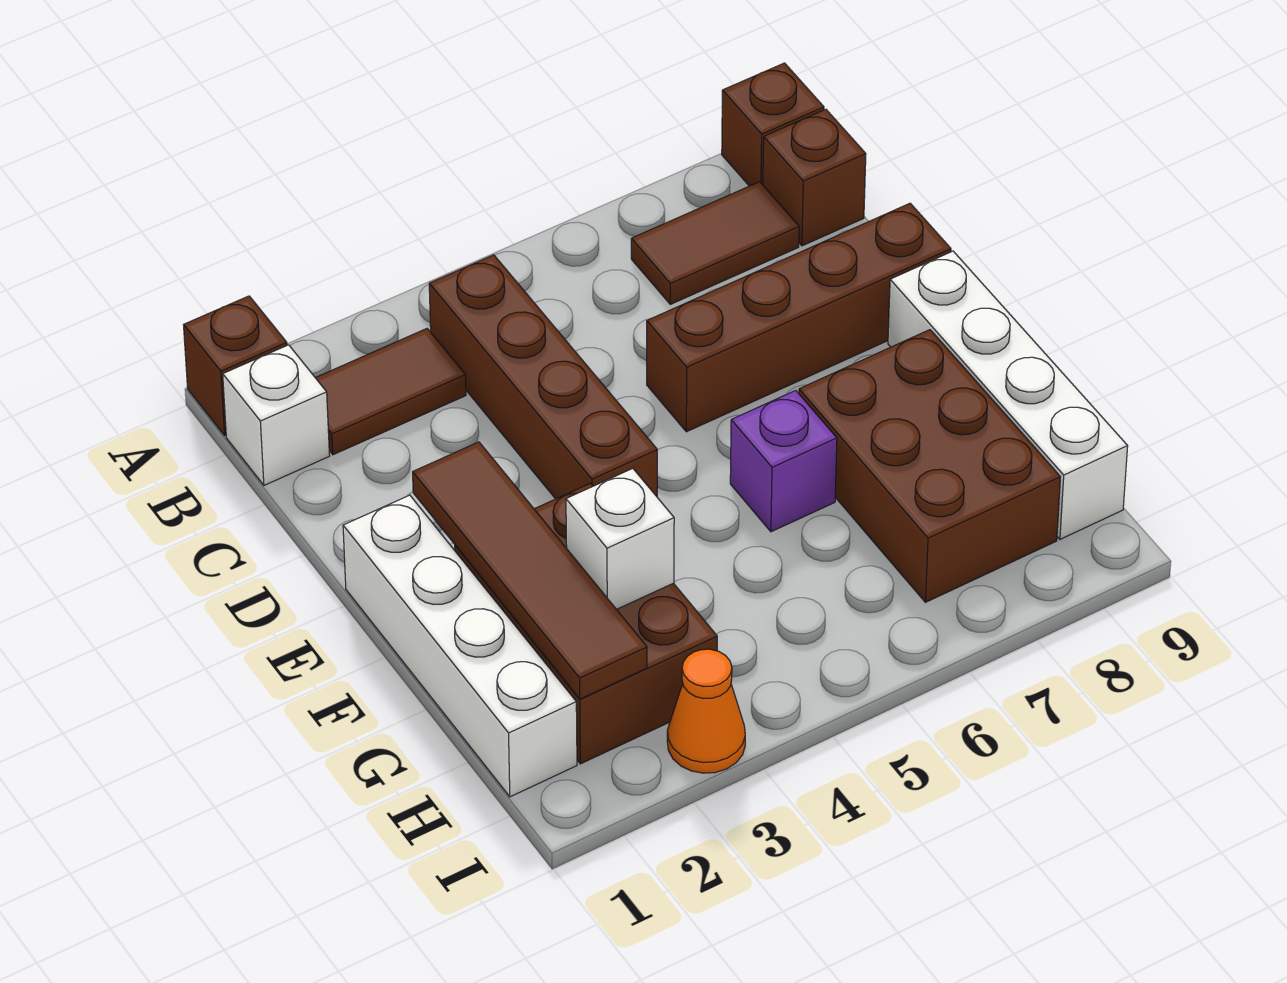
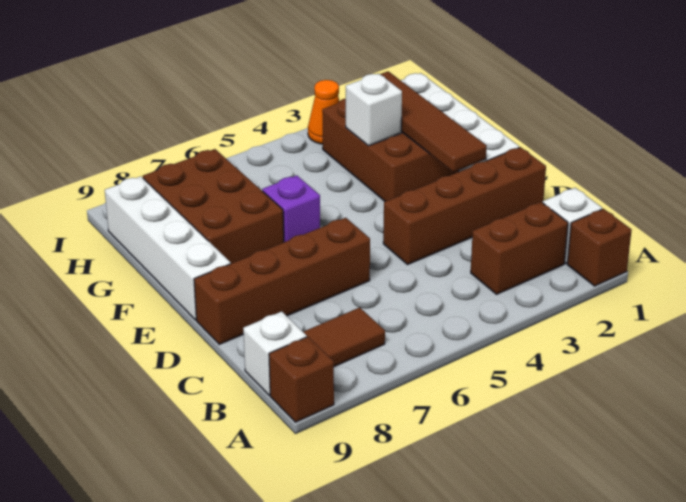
brown tile B2:B3 level 1 -> brown brick B2:B3 level 1
brown brick B4:E4 level 1 -> brown brick D1:D4 level 1
brown brick B9 level 1 -> white brick B9 level 1

